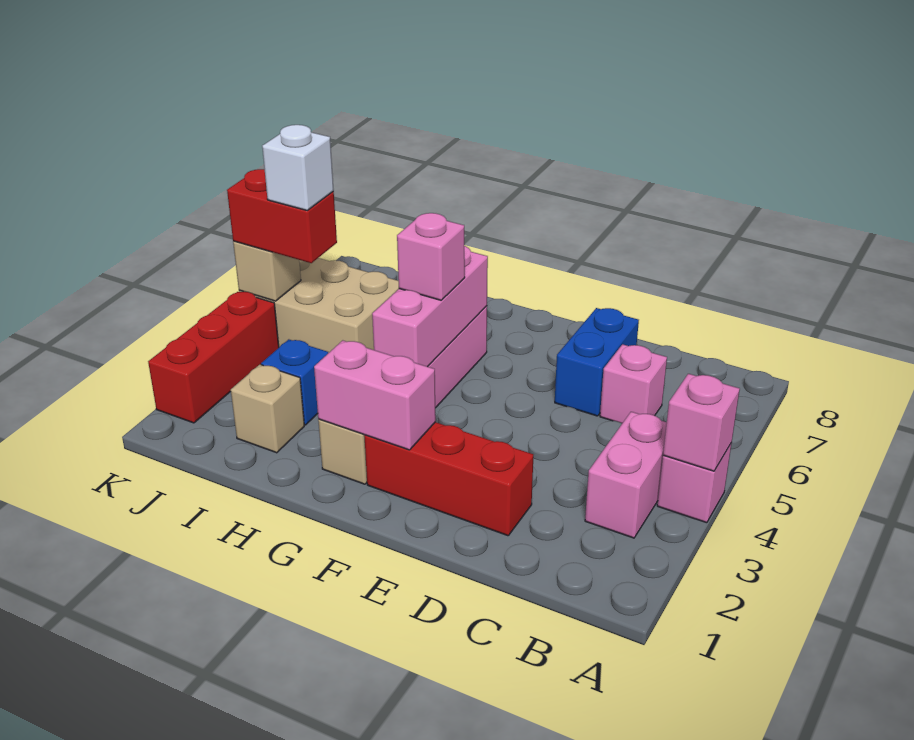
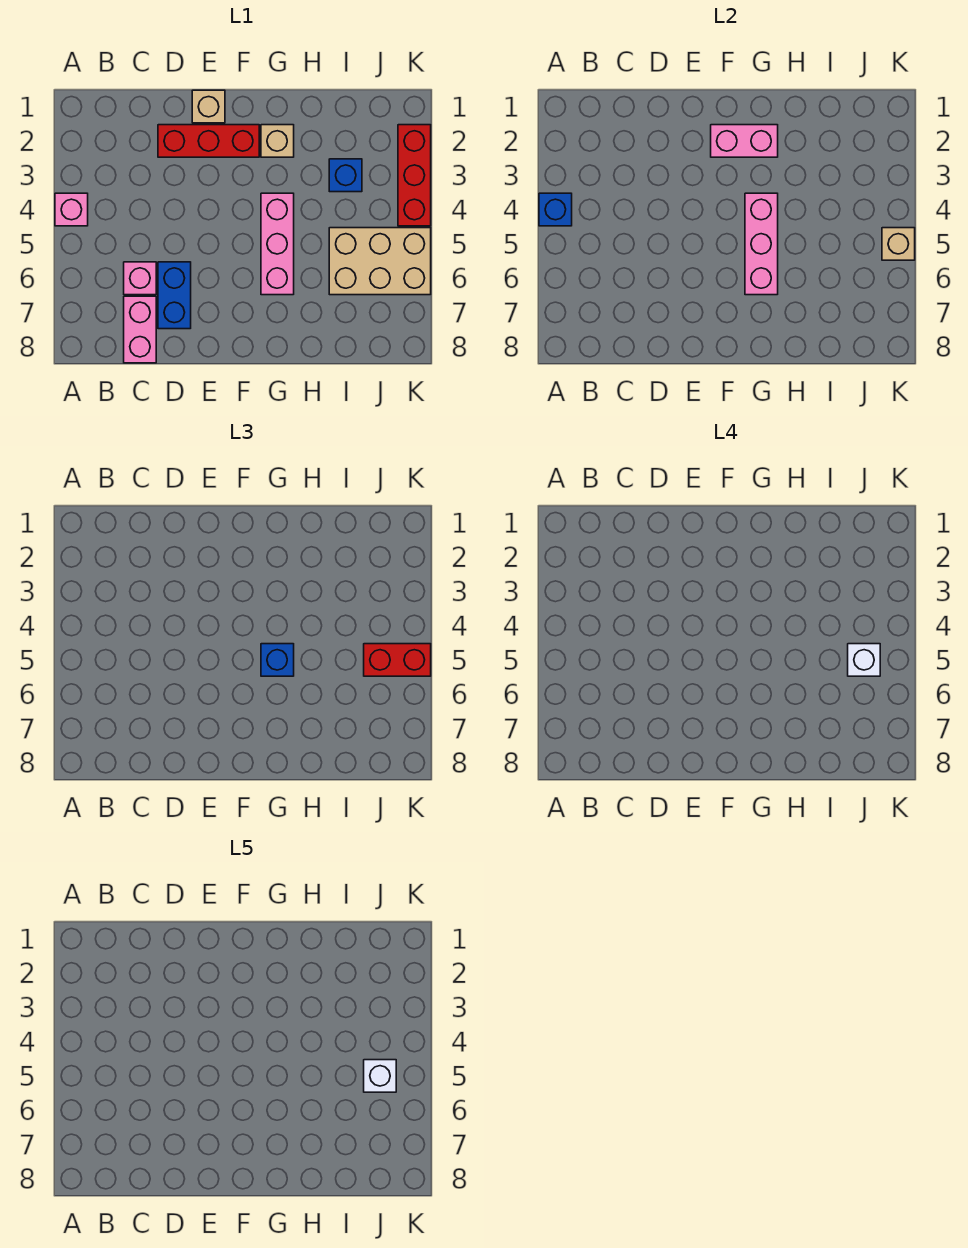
pink brick A4 level 2 -> blue brick A4 level 2
pink brick B3:B4 level 1 -> pink brick C7:C8 level 1
pink brick G5 level 3 -> blue brick G5 level 3
tan brick I2 level 1 -> tan brick E1 level 1
none -> white brick J5 level 5

